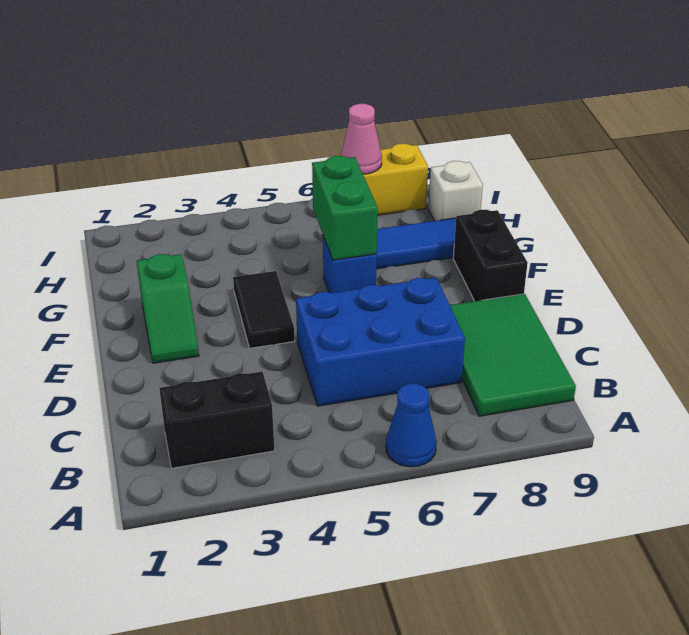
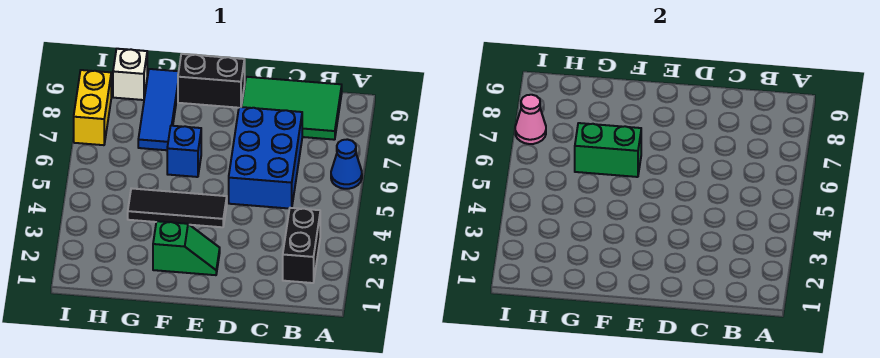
black tile E4:F4 level 1 -> black tile E4:G4 level 1

